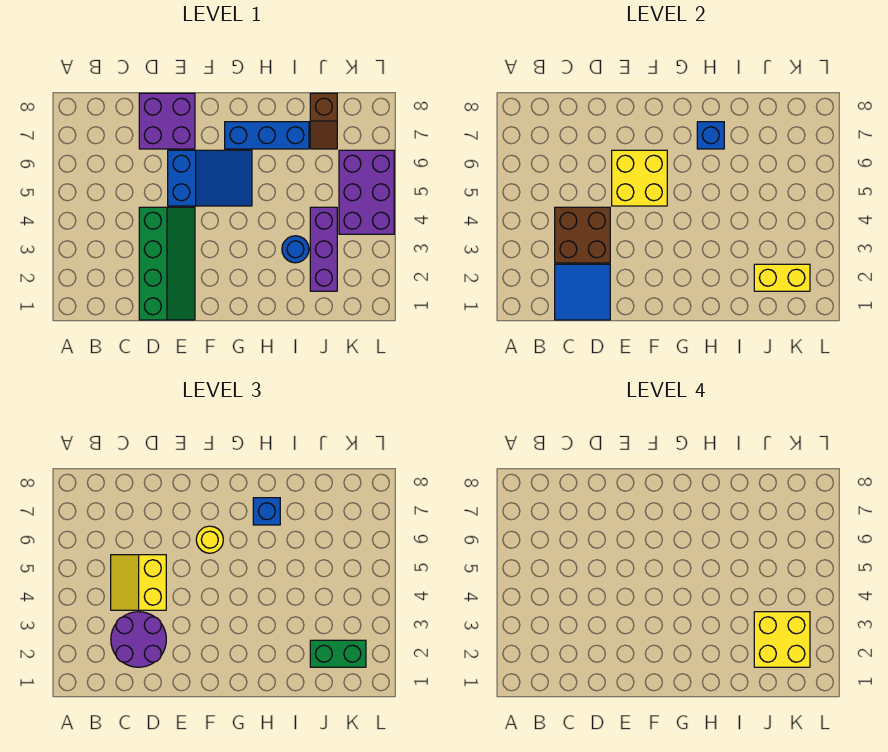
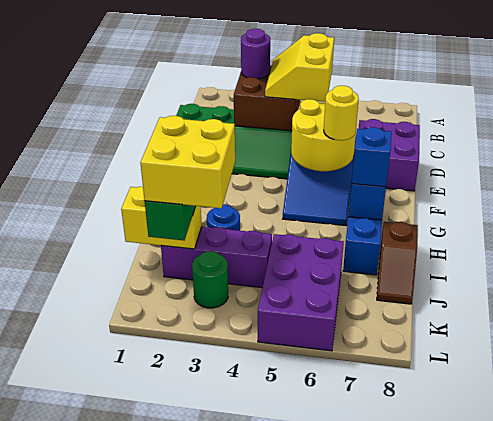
blue tile C1:D2 level 2 -> none
purple round brick C2:D3 level 3 -> purple round brick C3 level 3
yellow slope C4:D5 level 3 top D -> yellow slope C4:D5 level 3 top 5
yellow brick E5:F6 level 2 -> yellow round brick E5:F6 level 2
yellow brick J2:K2 level 2 -> yellow brick J1:J2 level 2
brown slope J7:J8 level 1 top 8 -> brown slope I8:J8 level 1 top I
none -> green round brick K3 level 1
purple brick K4:L6 level 1 -> purple brick J5:L6 level 1

